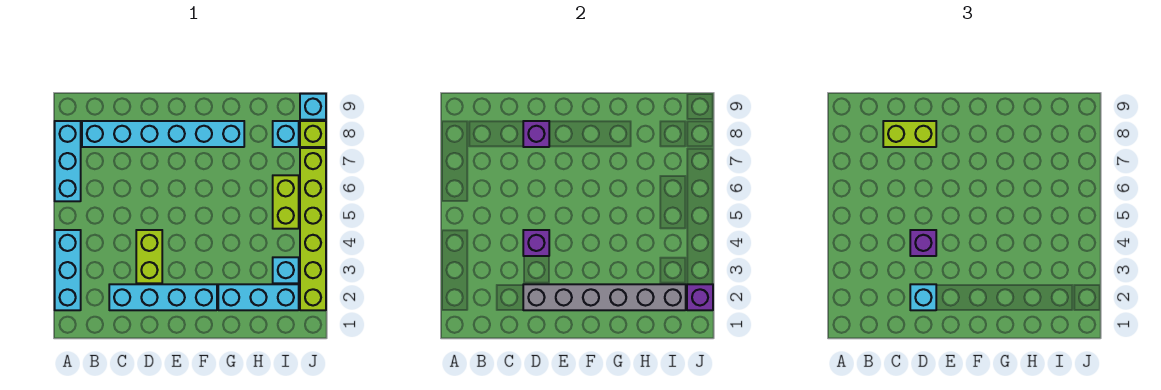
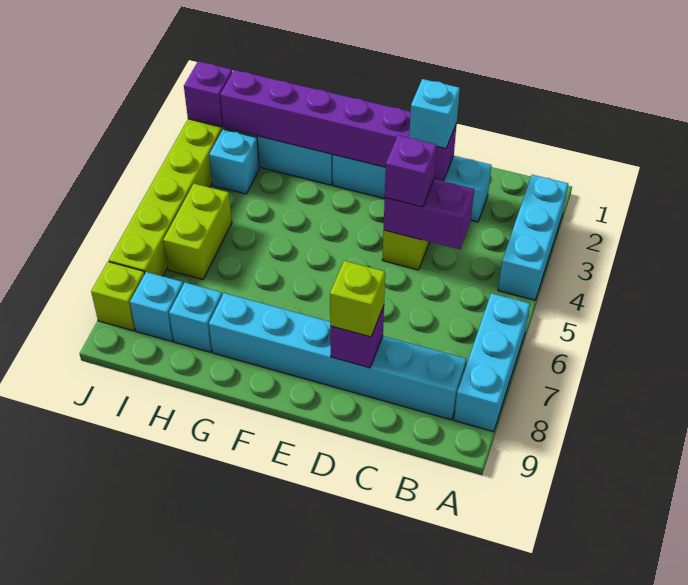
lime brick C8:D8 level 3 -> lime brick D8 level 3
grey brick D2:I2 level 2 -> purple brick D2:I2 level 2
purple brick D4 level 2 -> purple brick C4:D4 level 2
cyan brick J9 level 1 -> cyan brick H8 level 1

